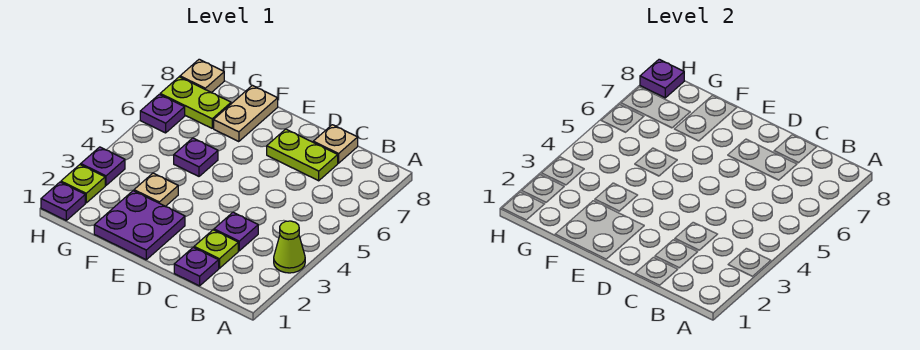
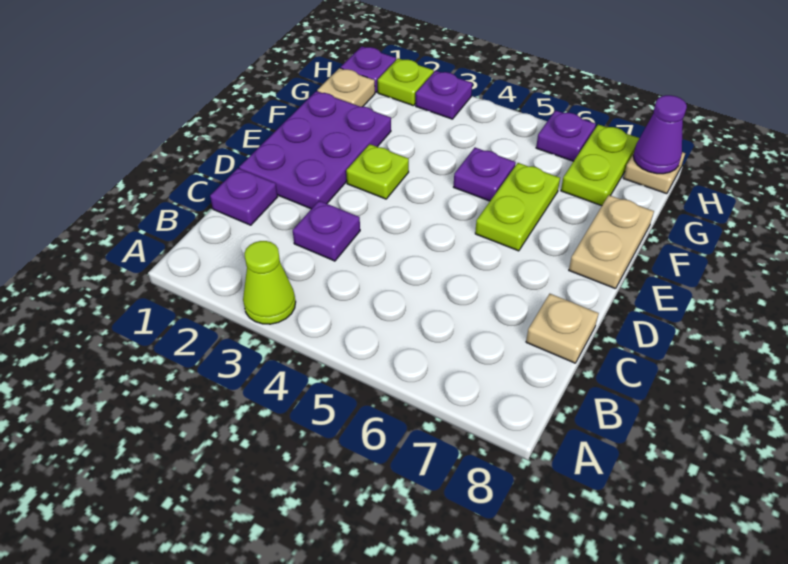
lime plate C2 level 1 -> lime plate E3 level 1
lime plate C7:D7 level 1 -> lime plate E6:F6 level 1
purple plate E1:F2 level 1 -> purple plate D1:F2 level 1
tan plate F3 level 1 -> tan plate G1 level 1
tan plate F7:F8 level 1 -> tan plate E8:F8 level 1
purple plate H8 level 2 -> purple cone H8 level 2

